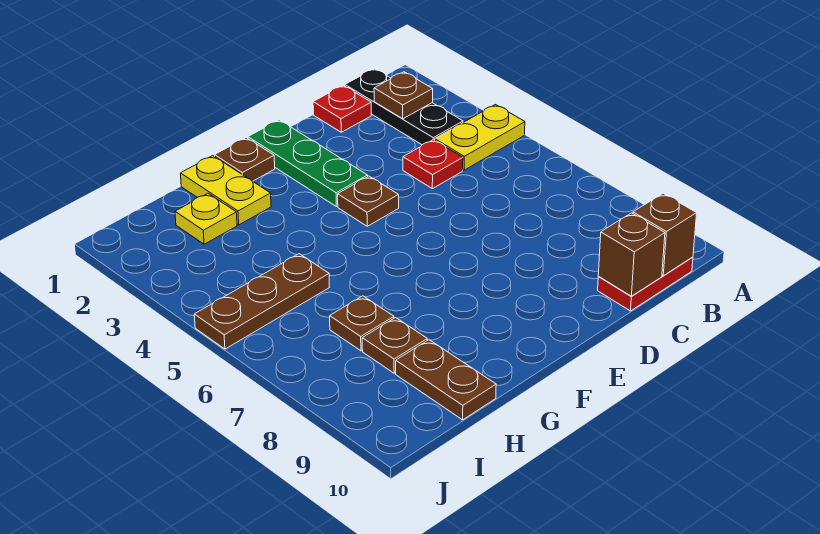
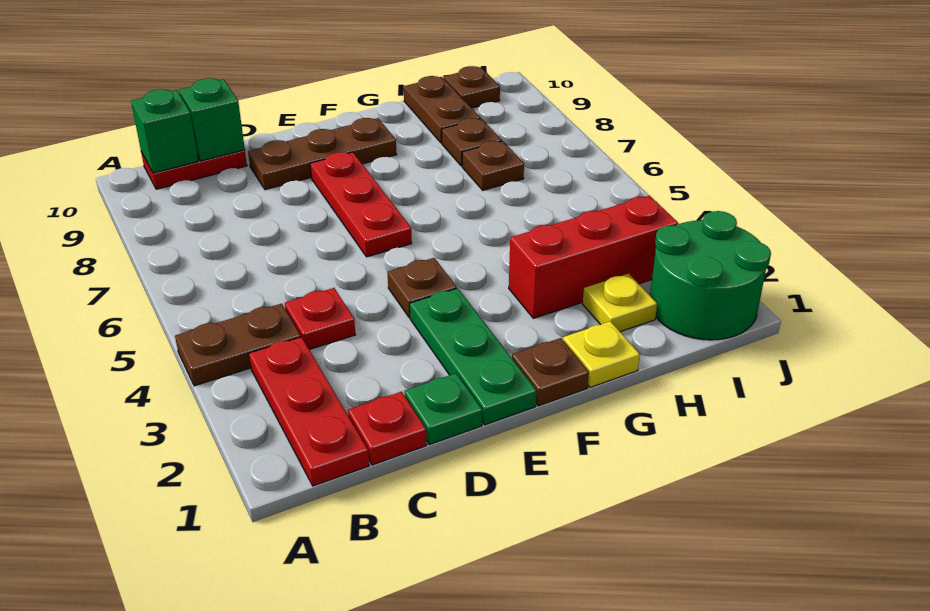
yellow plate A4:B4 level 1 -> brown plate A4:B4 level 1
black plate B1:B3 level 1 -> red plate B1:B3 level 1
brown plate B2 level 2 -> brown plate I10 level 1
brown brick B10 level 2 -> green brick B10 level 2
brown brick C10 level 2 -> green brick C10 level 2
none -> green plate D1 level 1
none -> red plate E6:E8 level 1
yellow plate G1:G2 level 1 -> yellow plate G1 level 1
none -> red brick G3:I3 level 1
brown plate H5:J5 level 1 -> brown plate D9:F9 level 1
none -> green round brick I1:J2 level 1

